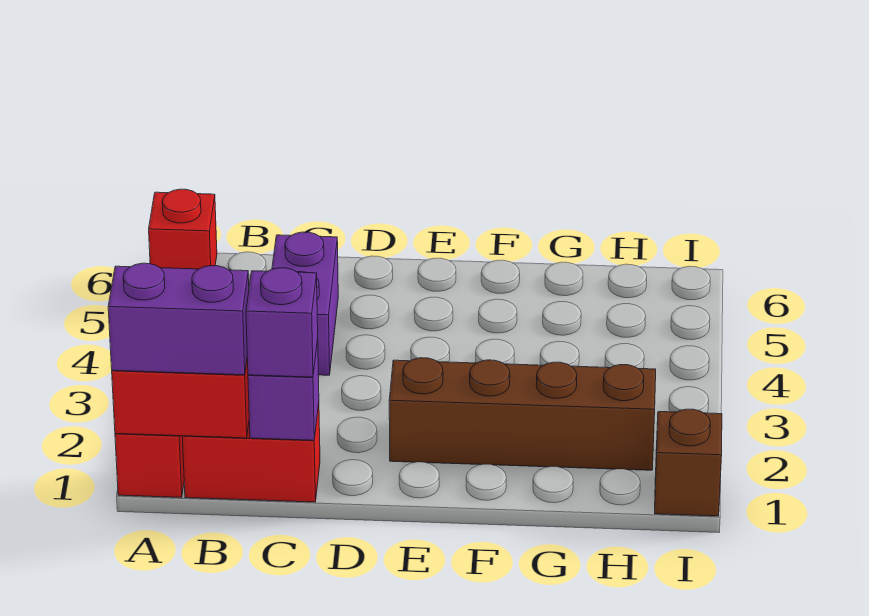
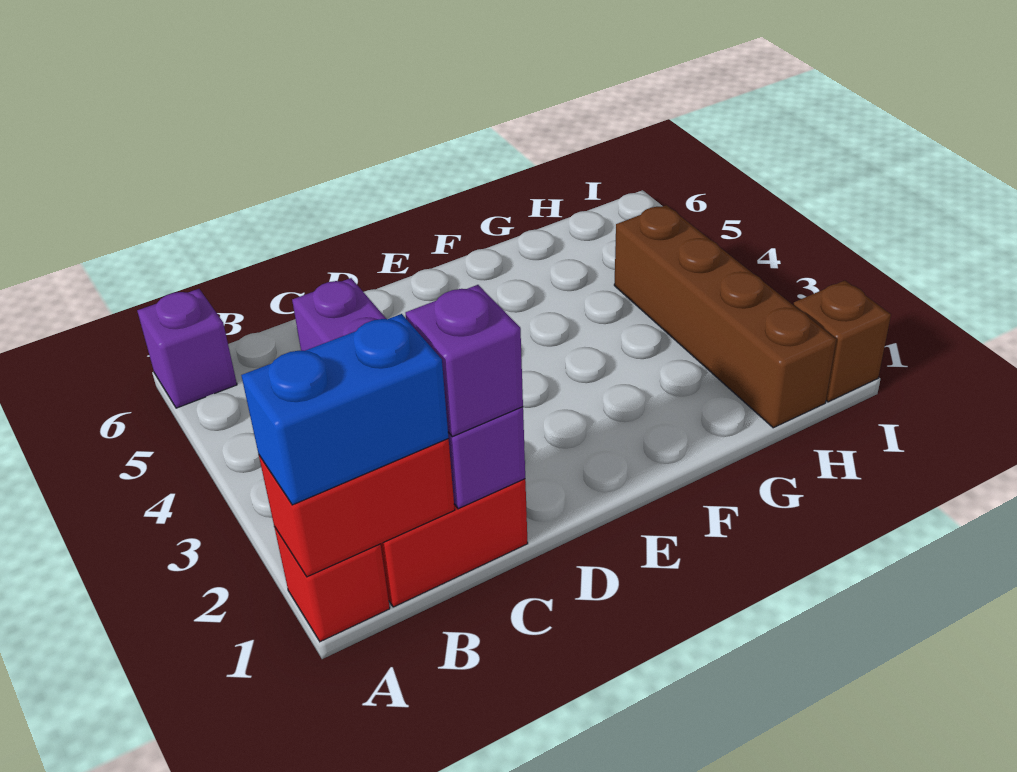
purple brick A1:B1 level 3 -> blue brick A1:B1 level 3
red brick A6 level 1 -> purple brick A6 level 1
brown brick E2:H2 level 1 -> brown brick H1:H4 level 1

